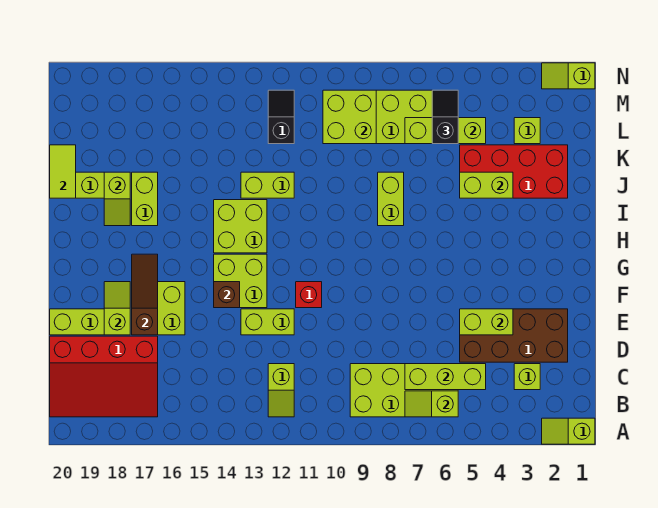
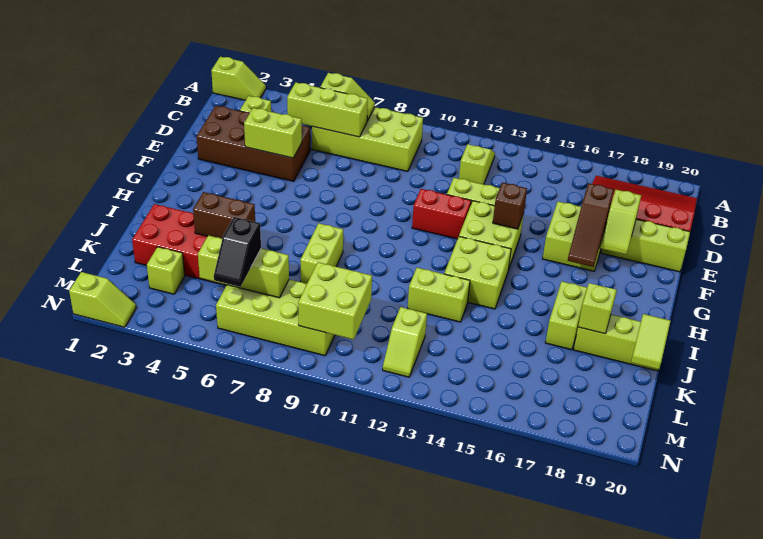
red brick F11 level 1 -> red brick F11:F12 level 1
lime brick J4:J5 level 2 -> brown brick J4:J5 level 2
black slope L12:M12 level 1 top L -> lime slope L12:M12 level 1 top L

